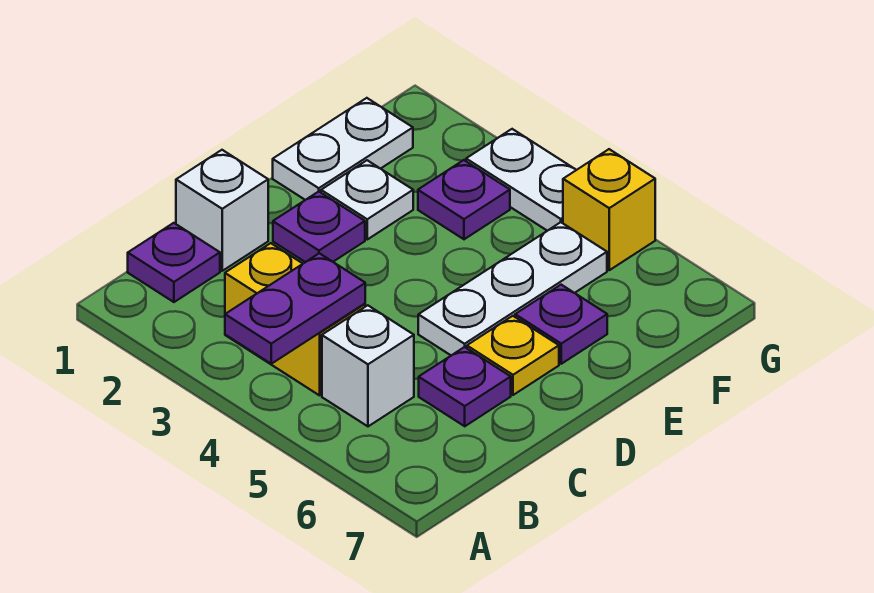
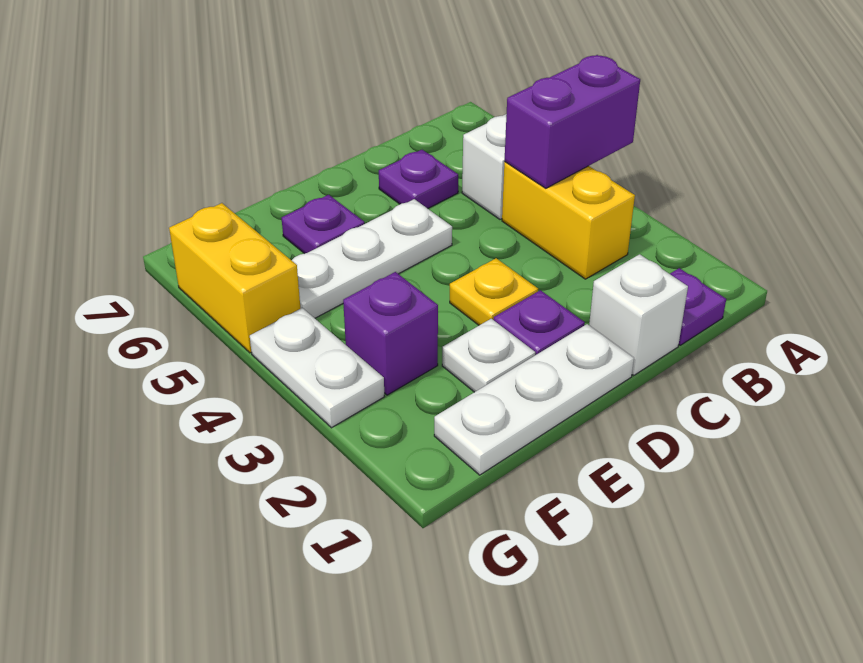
purple plate A4:B4 level 2 -> purple brick A4:B4 level 2
yellow plate D6 level 1 -> yellow plate D3 level 1
white plate E1:F1 level 1 -> white plate D1:F1 level 1
purple plate F3 level 1 -> purple brick F3 level 1
yellow brick G5 level 1 -> yellow brick G5:G6 level 1

